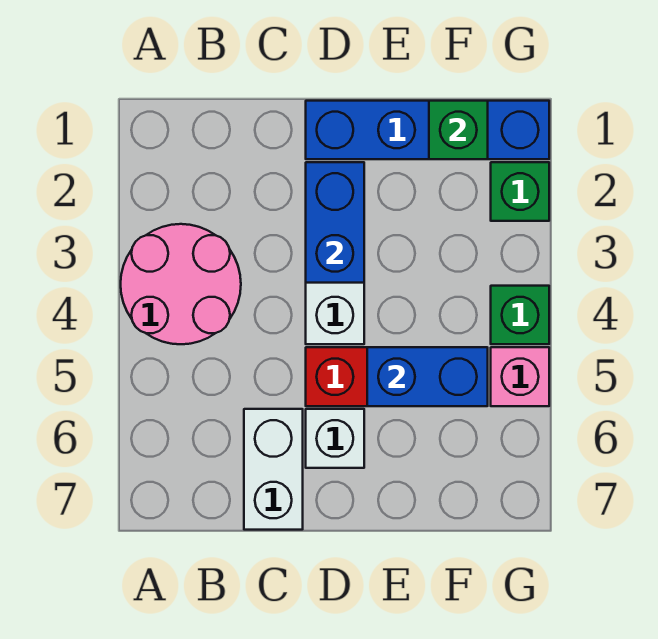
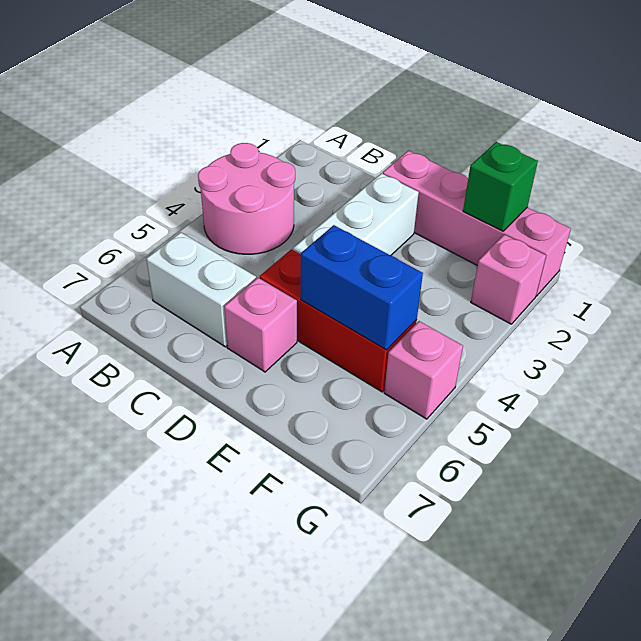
white brick C6:C7 level 1 -> white brick B6:C6 level 1
blue brick D1:G1 level 1 -> pink brick D1:G1 level 1
blue brick D2:D3 level 2 -> none
white brick D6 level 1 -> pink brick D6 level 1
green brick G2 level 1 -> pink brick G2 level 1
green brick G4 level 1 -> none

